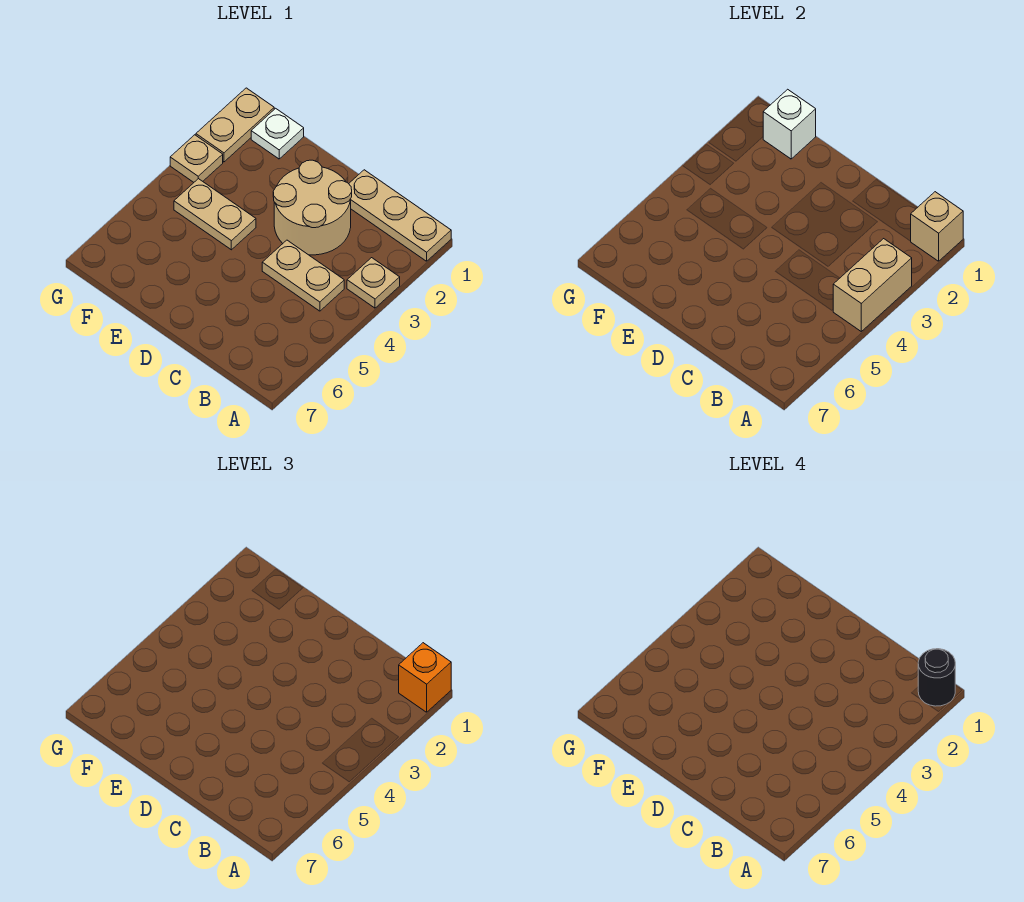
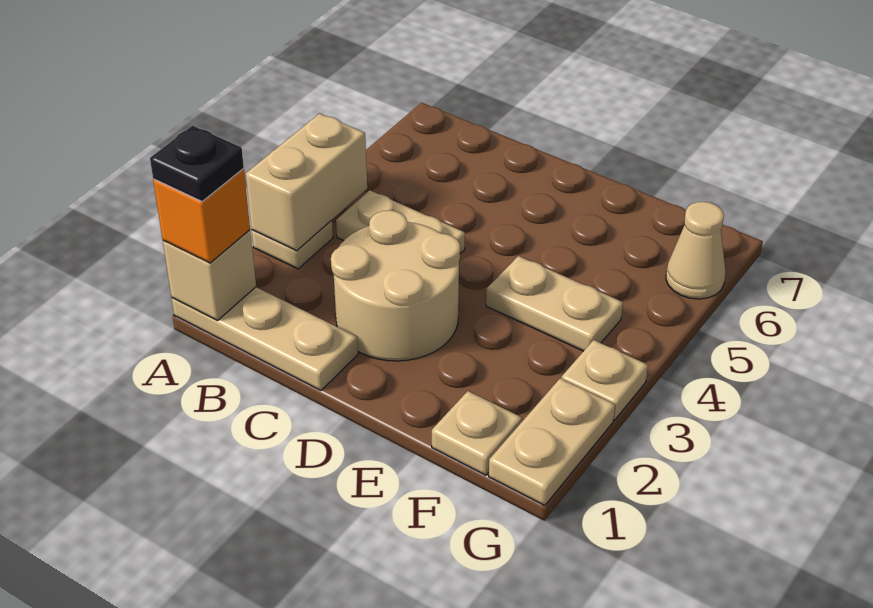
black round brick A1 level 4 -> black plate A1 level 4
white plate F1 level 1 -> tan plate F1 level 1
white brick F1 level 2 -> none
none -> tan cone G6 level 1

